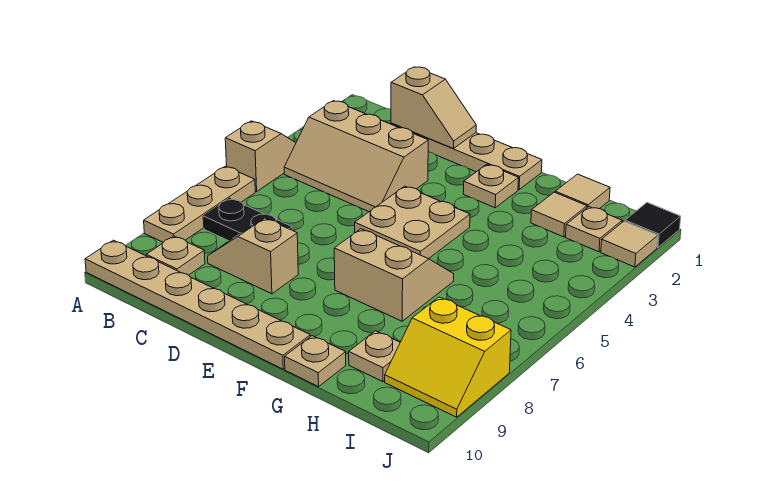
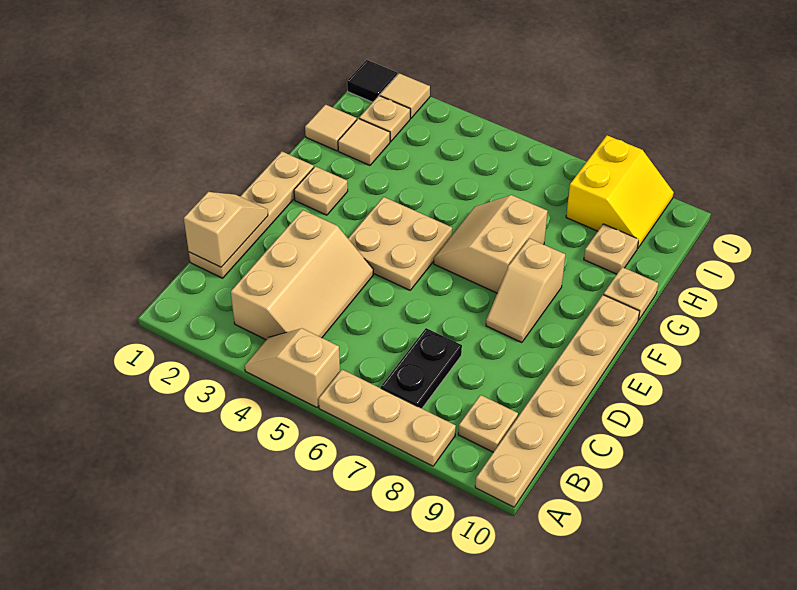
tan slope C8:D8 level 1 top D -> tan slope E8:F8 level 1 top F

